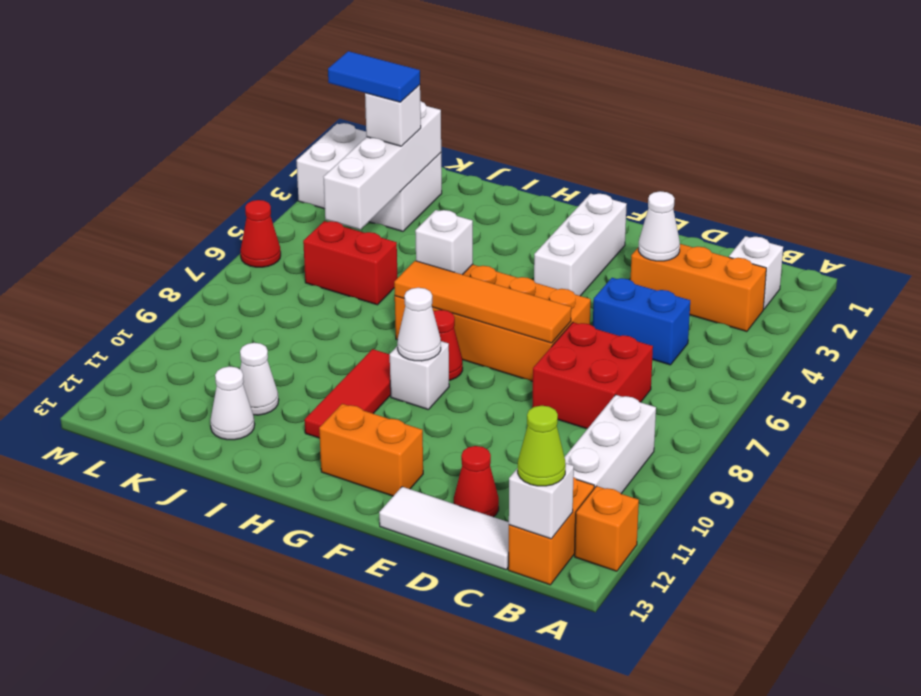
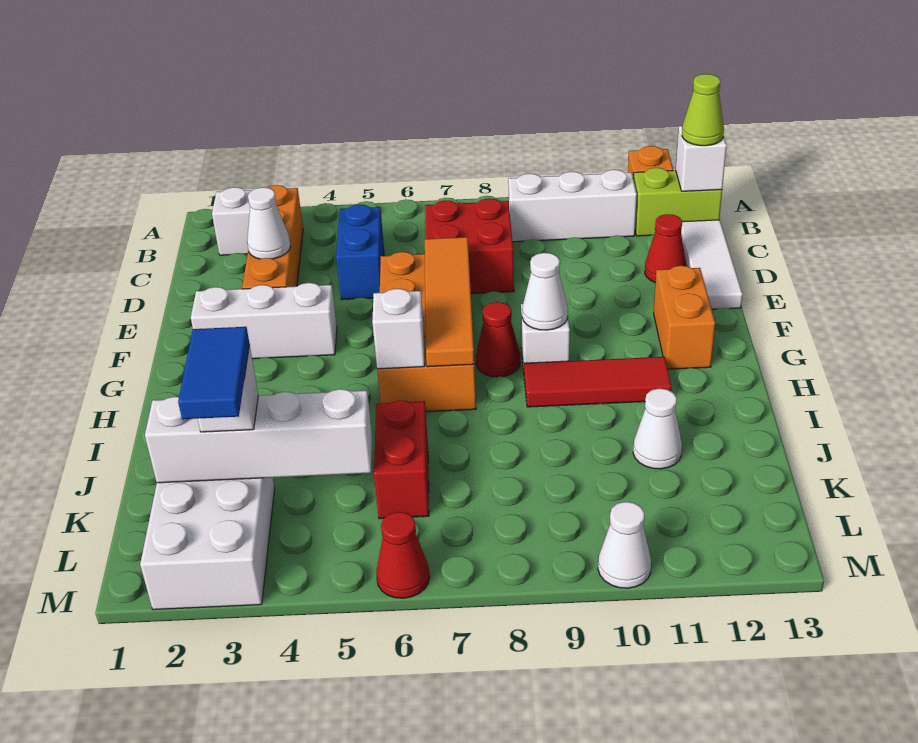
orange brick B3:D3 level 1 -> orange brick B3:E3 level 1
orange brick B12:B13 level 1 -> lime brick B12:B13 level 1
white cone J12 level 1 -> white cone M10 level 1

